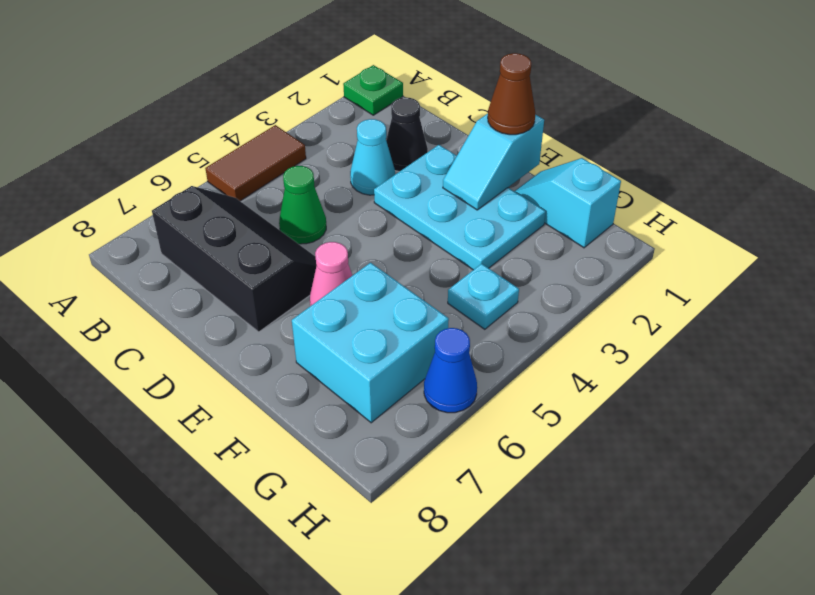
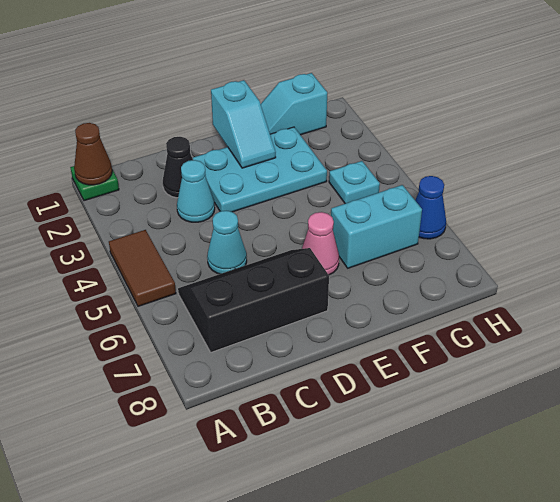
green cone C5 level 1 -> cyan cone C5 level 1
brown cone E1 level 3 -> brown cone A1 level 2
cyan brick F6:G7 level 1 -> cyan brick F6:G6 level 1

